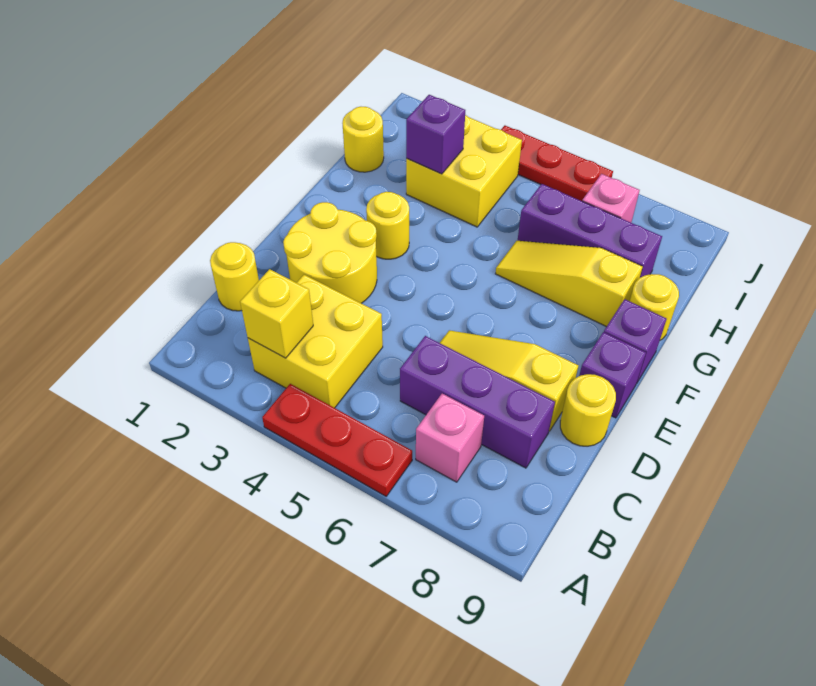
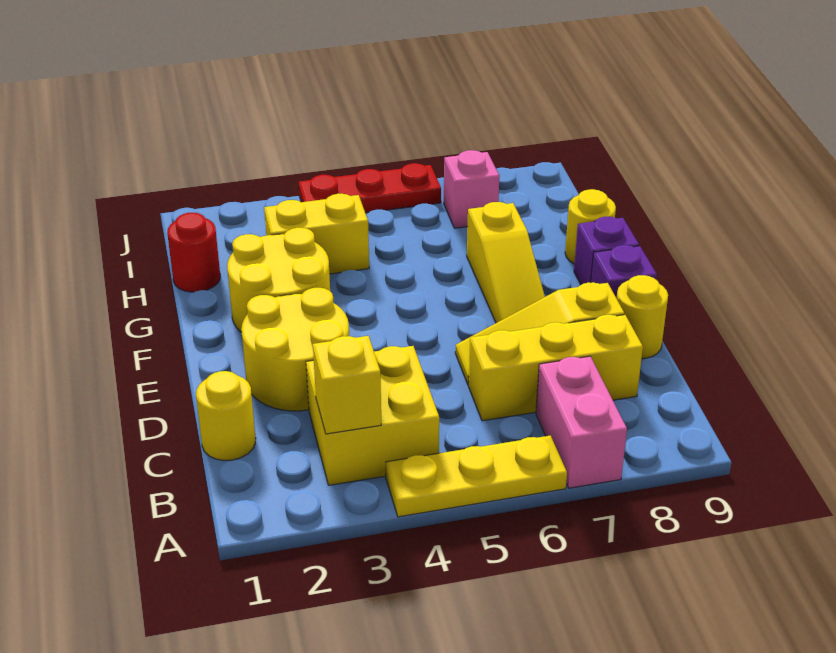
red plate A4:A6 level 1 -> yellow plate A4:A6 level 1
pink brick B7 level 1 -> pink brick A7:B7 level 1
purple brick C6:C8 level 1 -> yellow brick C6:C8 level 1
yellow round brick F3 level 1 -> yellow round brick F2:G3 level 1
yellow slope G6:G8 level 1 top 8 -> yellow slope E7:G7 level 1 top G
yellow round brick H1 level 1 -> red round brick H1 level 1
yellow brick H3:I4 level 1 -> yellow brick H3:H4 level 1
purple brick H3 level 2 -> none
purple brick H6:H8 level 1 -> none

